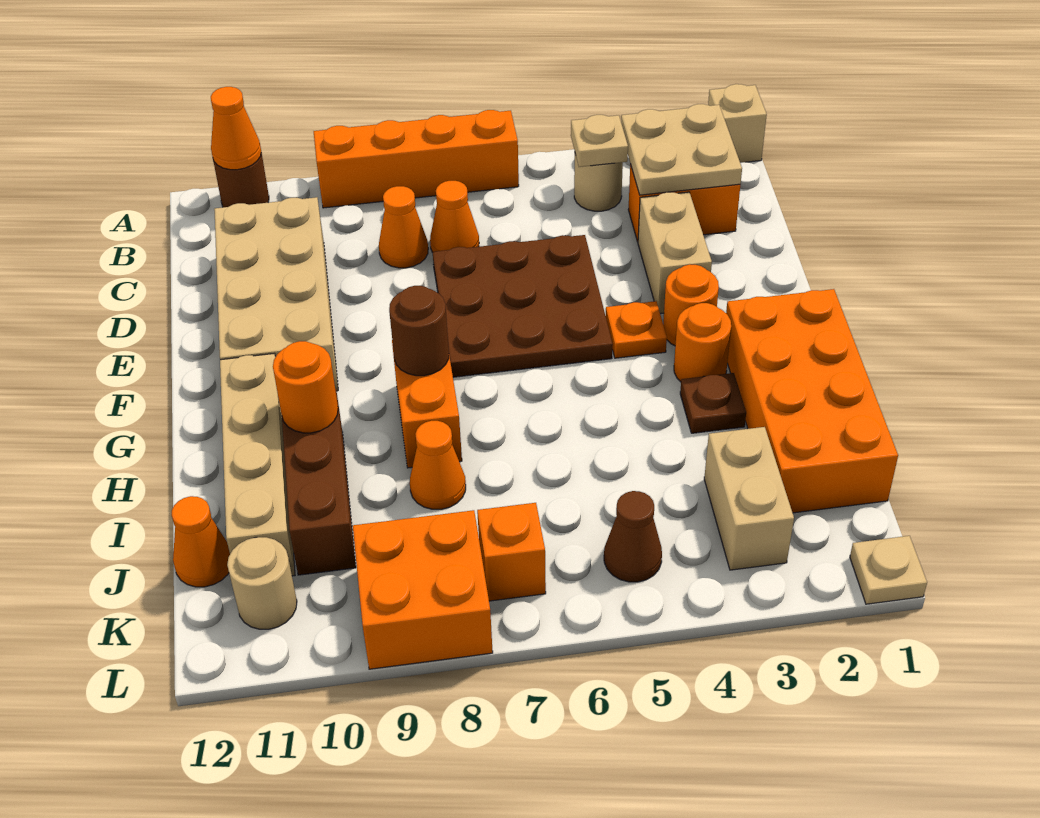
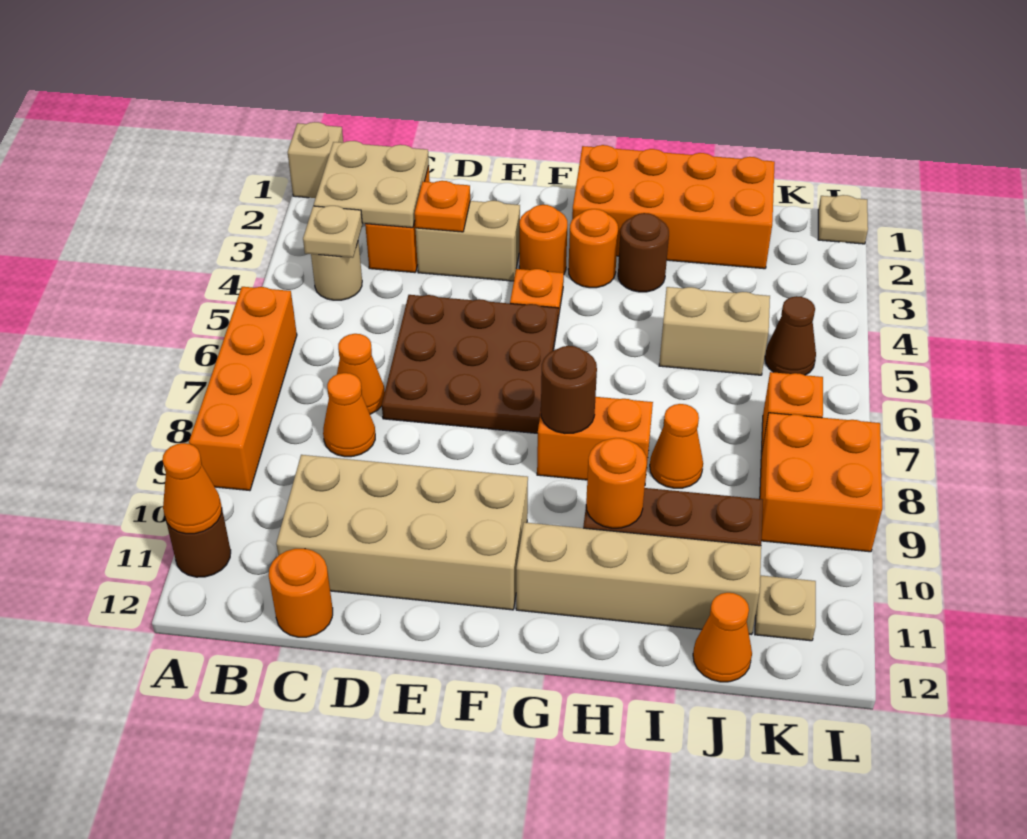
none -> orange round brick C12 level 1
none -> orange plate D3 level 2
brown plate H3 level 1 -> brown round brick H3 level 1
tan brick J3:K3 level 1 -> tan brick I5:J5 level 1
tan round brick K11 level 1 -> tan plate K11 level 1

